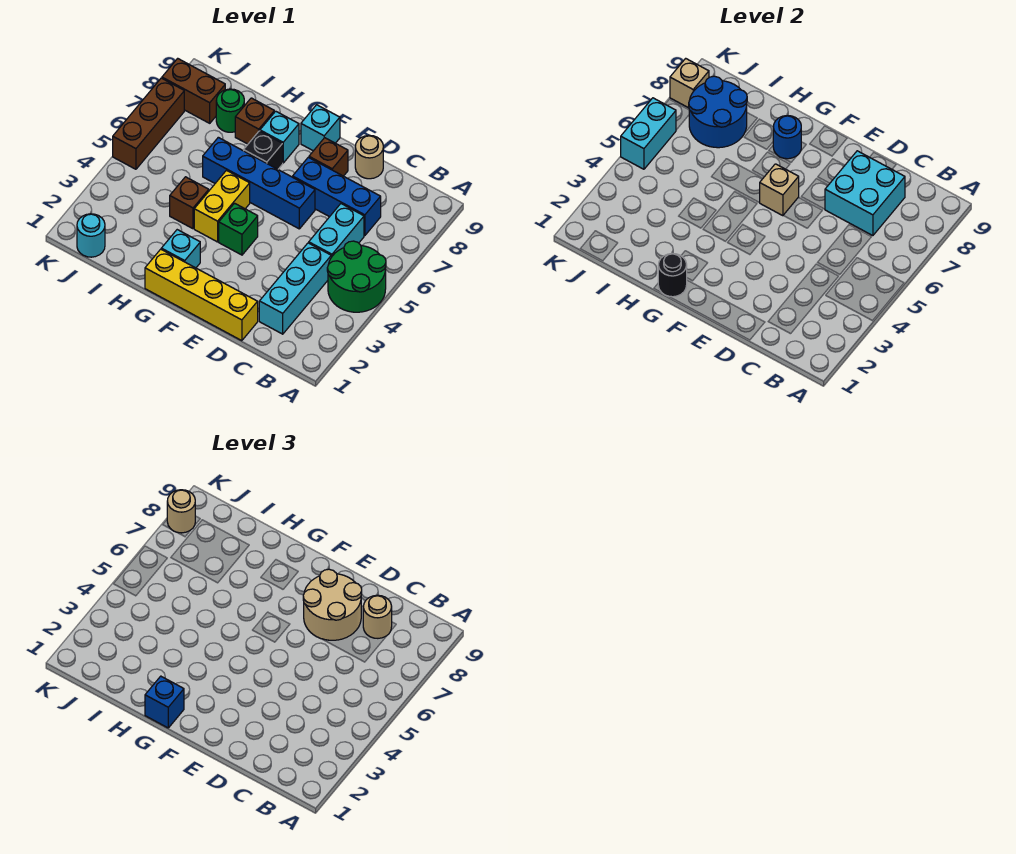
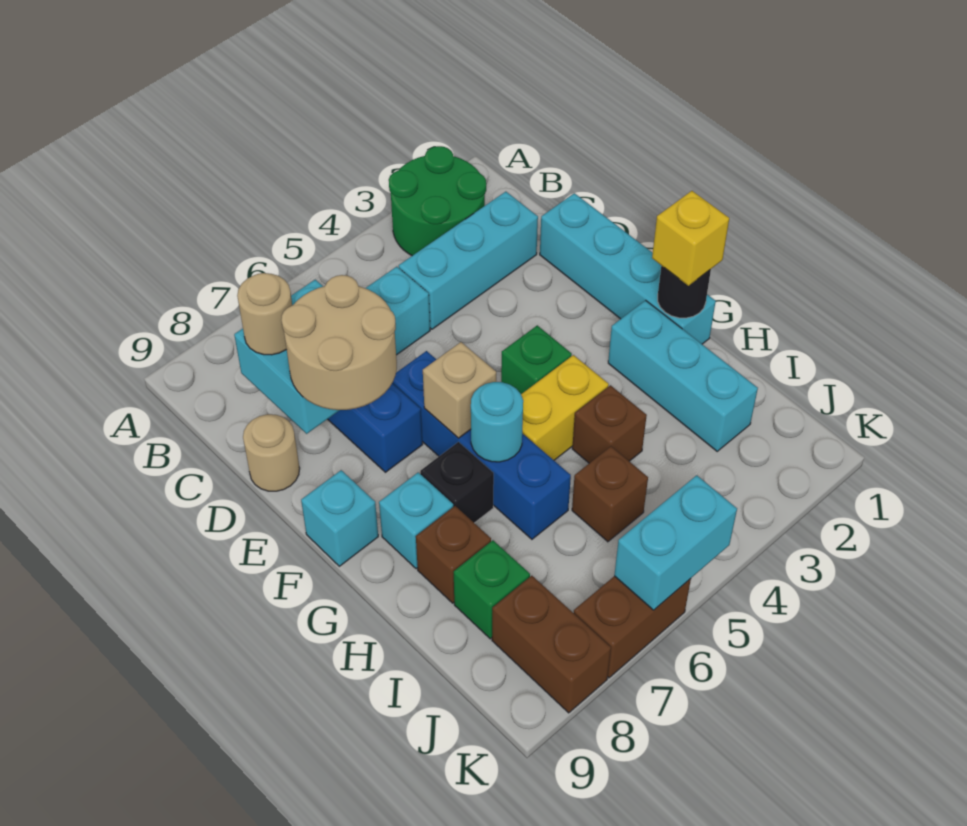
green round brick A4:B5 level 1 -> green round brick A2:B3 level 1
yellow brick D1:G1 level 1 -> cyan brick D1:G1 level 1
brown brick E8 level 1 -> brown brick I5 level 1
blue brick G1 level 3 -> yellow brick G1 level 3
cyan brick G2 level 1 -> cyan brick G2:I2 level 1
blue round brick G8 level 2 -> none
blue round brick I7:J8 level 2 -> none
green round brick I8 level 1 -> green brick I8 level 1
cyan round brick J1 level 1 -> cyan round brick G6 level 2
brown brick K5:K7 level 1 -> brown brick K6:K7 level 1
tan brick K8 level 2 -> none
tan round brick K8 level 3 -> none

